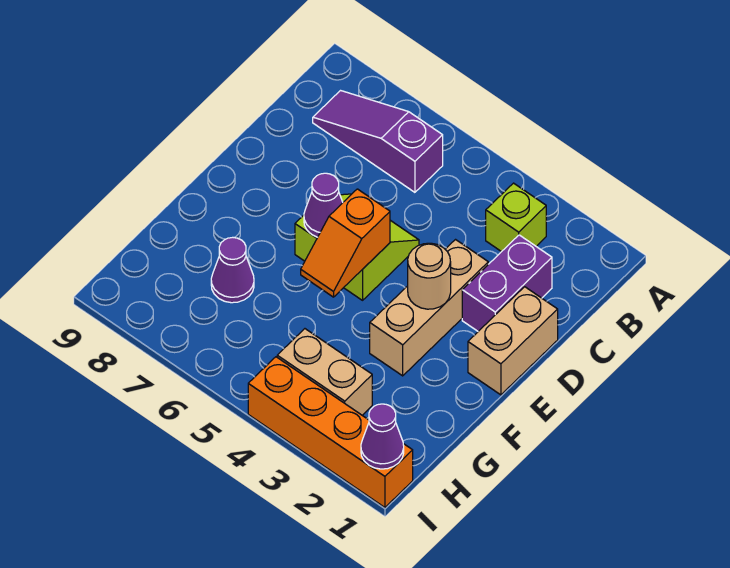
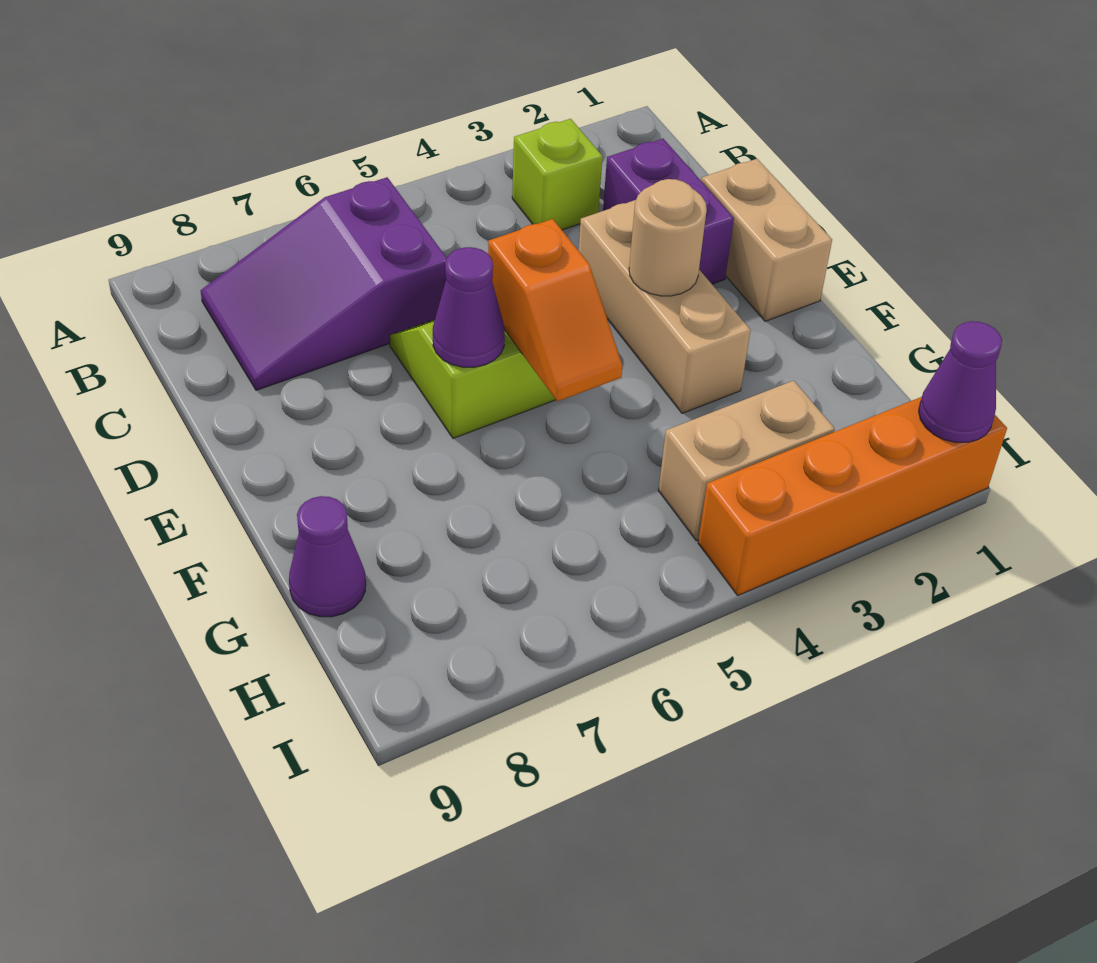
purple slope B6:B8 level 1 top 6 -> purple slope B6:C8 level 1 top 6
purple cone G7 level 1 -> purple cone G9 level 1

